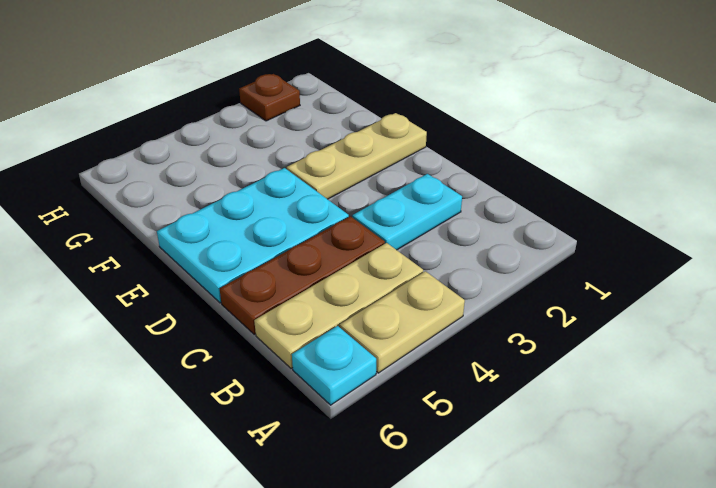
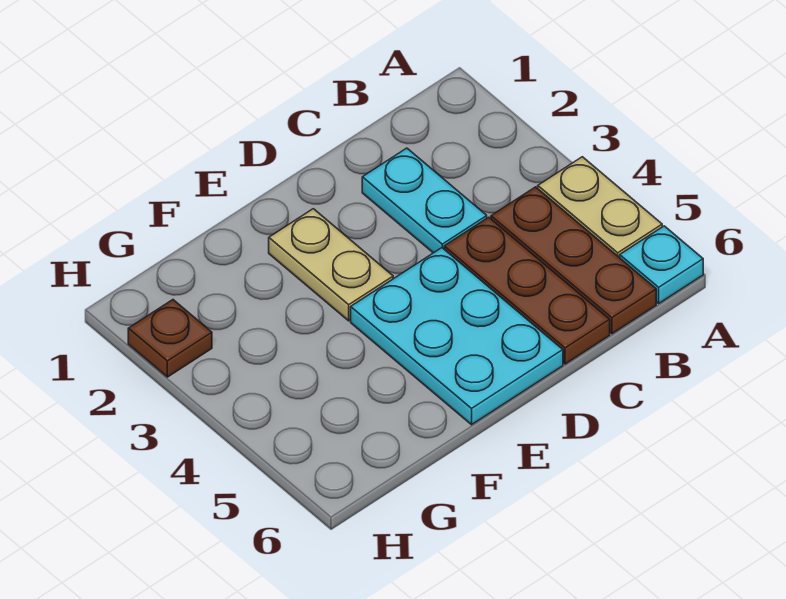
tan plate B4:B6 level 1 -> brown plate B4:B6 level 1
tan plate E1:E3 level 1 -> tan plate E2:E3 level 1

